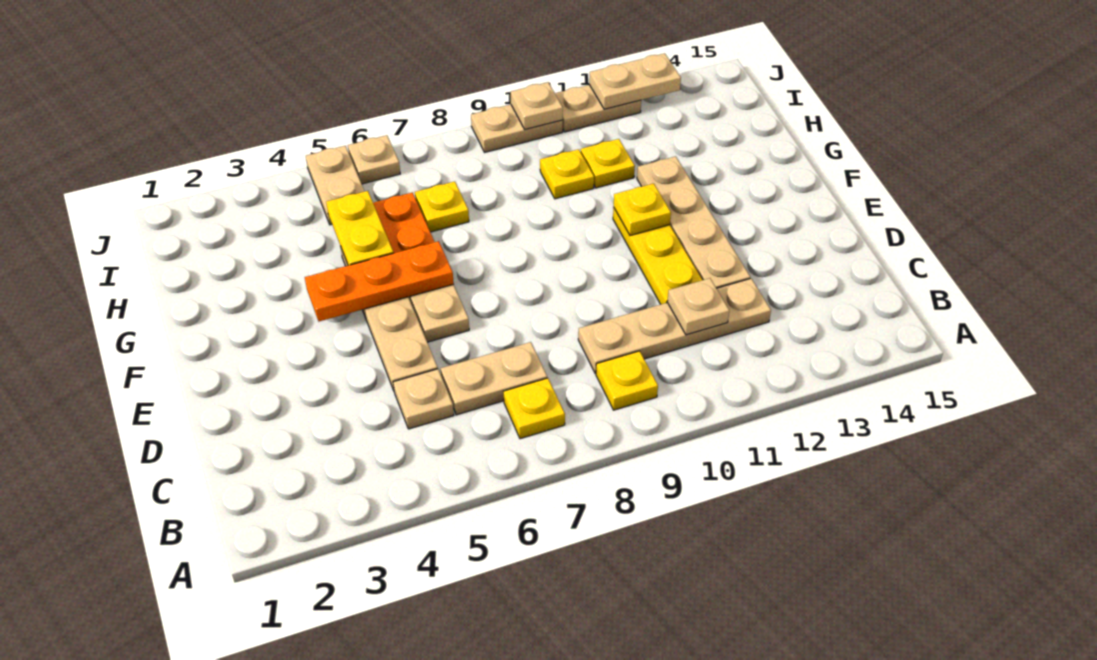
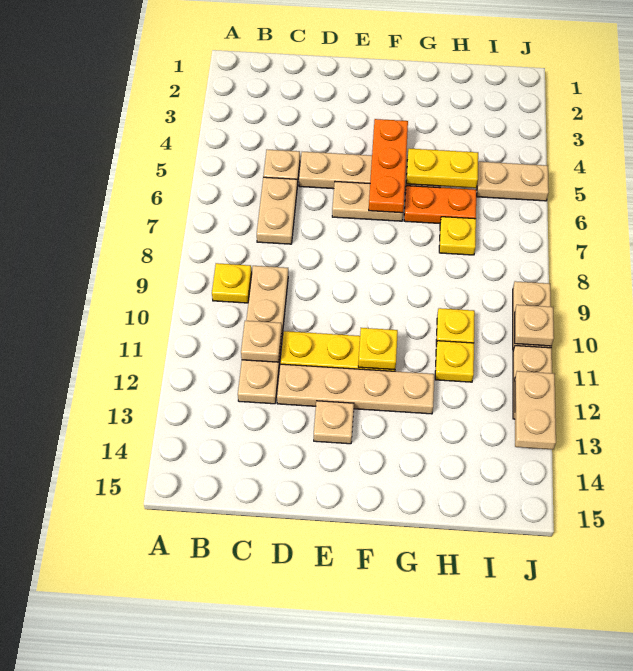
yellow plate B7 level 1 -> none
tan plate J6 level 1 -> tan plate E13 level 1

